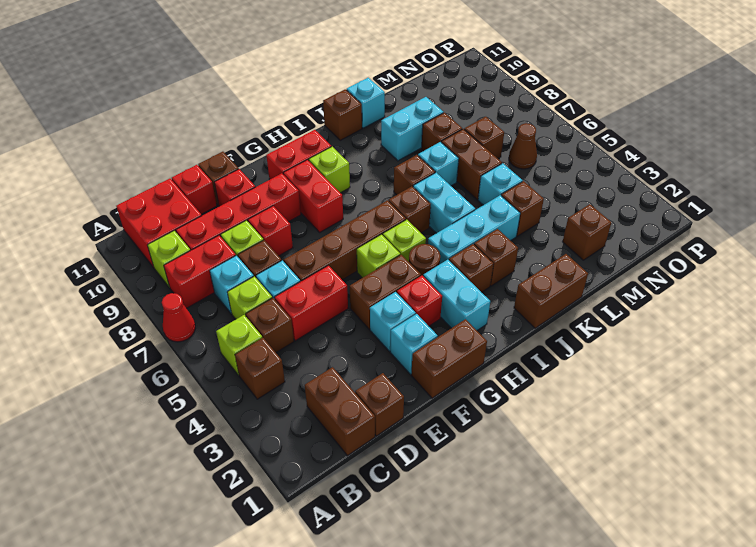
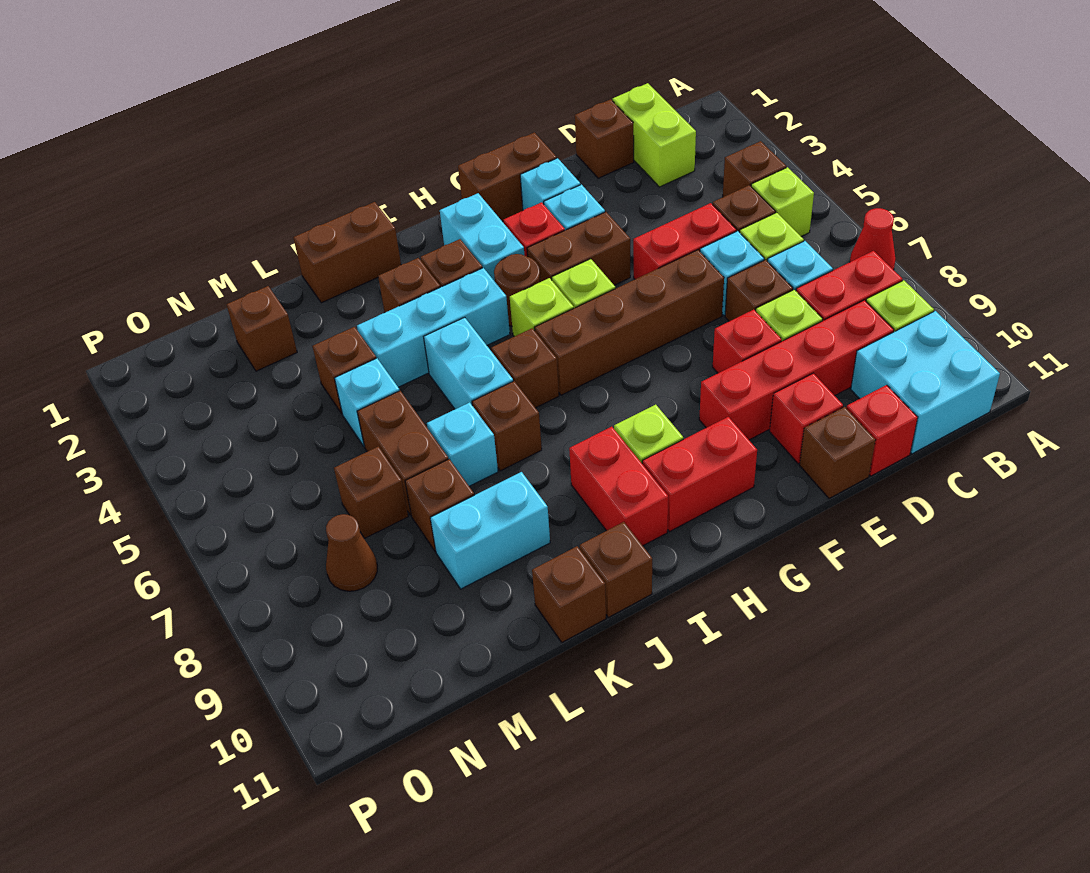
red brick B10:C11 level 1 -> cyan brick B10:C11 level 1
brown brick C1:C2 level 1 -> lime brick C1:C2 level 1
red brick G8:G9 level 1 -> red brick I9:I10 level 1
cyan brick K11 level 1 -> brown brick K11 level 1
brown cone N6 level 1 -> brown cone N8 level 1

